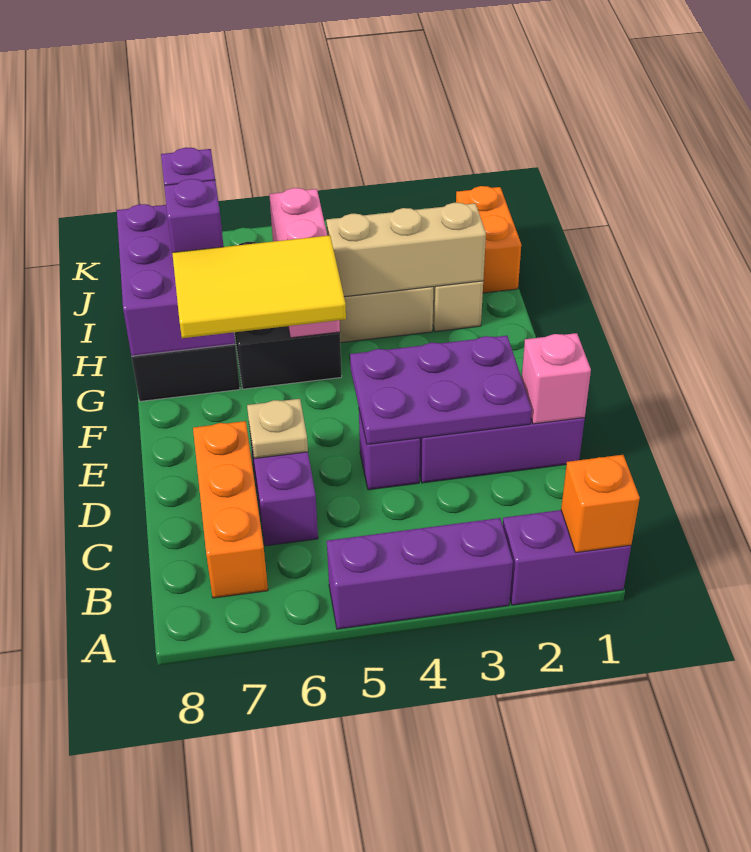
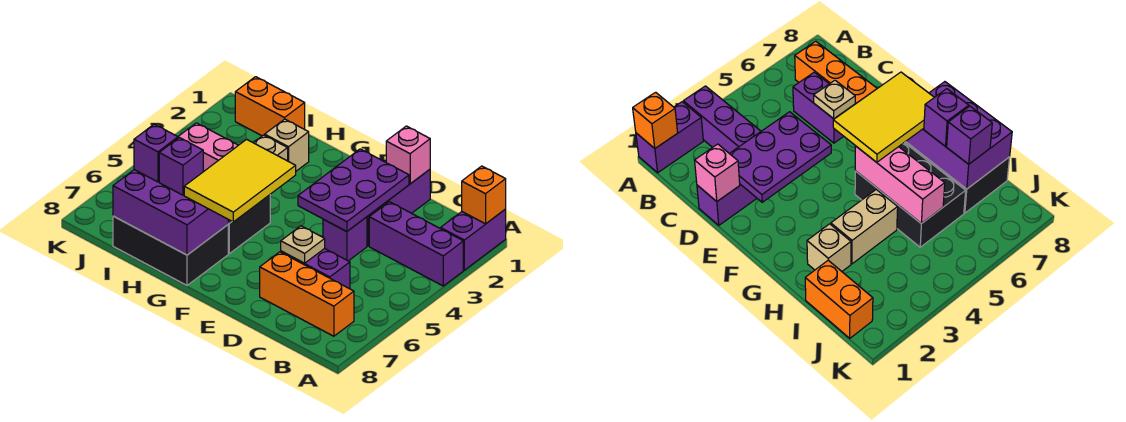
purple brick A3:A5 level 1 -> purple brick A3:C3 level 1
tan brick H2:H4 level 2 -> none

